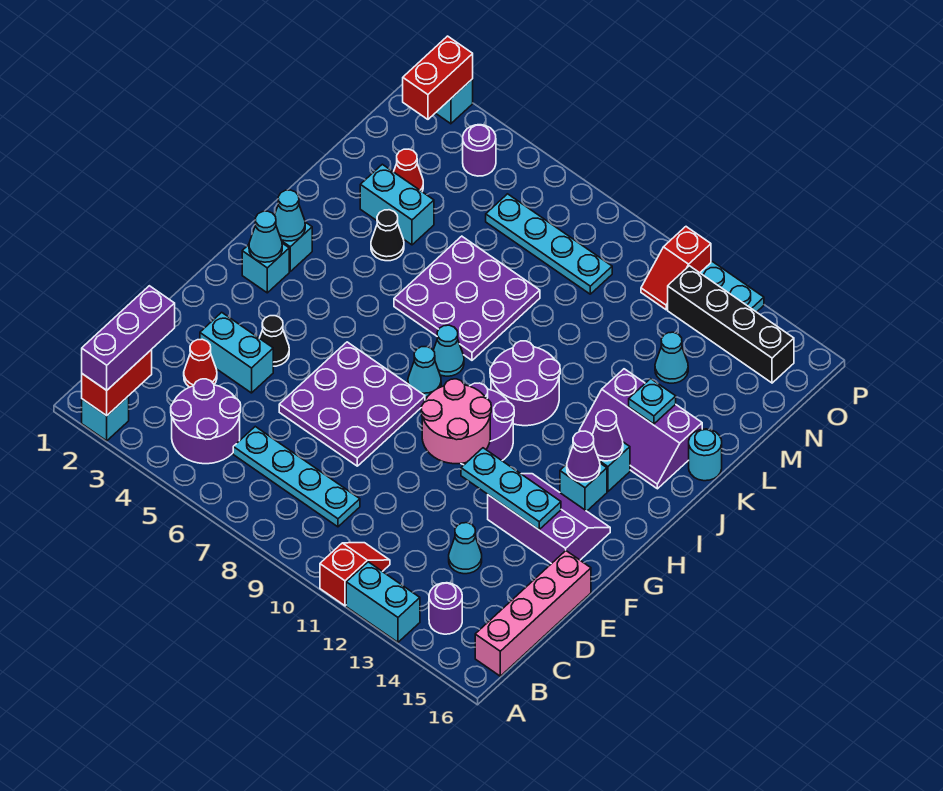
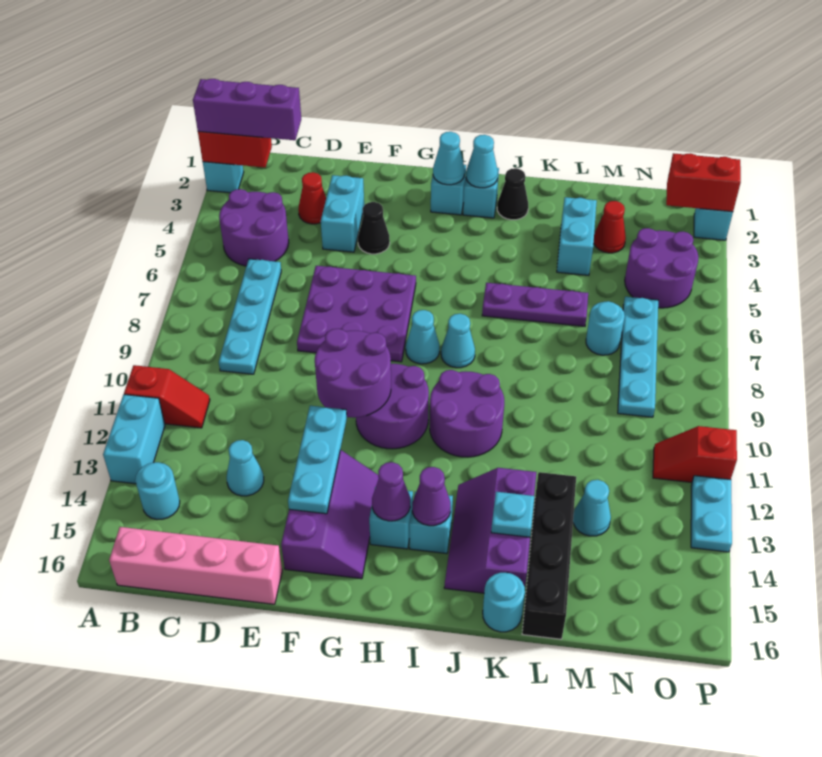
purple round brick B14 level 1 -> cyan round brick B14 level 1
pink round brick F10:G11 level 2 -> purple round brick F10:G11 level 2
purple plate J6:L8 level 1 -> purple plate J6:L6 level 1
black cone K4 level 1 -> black cone J2 level 1
none -> cyan round brick M7 level 1
purple round brick O4 level 1 -> purple round brick N4:O5 level 1
black brick O12:O15 level 1 -> black brick L13:L16 level 1

